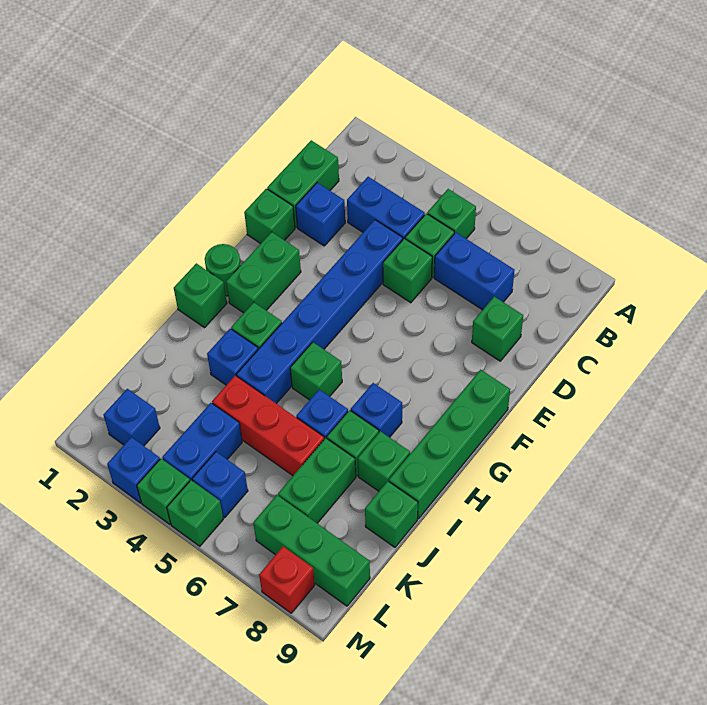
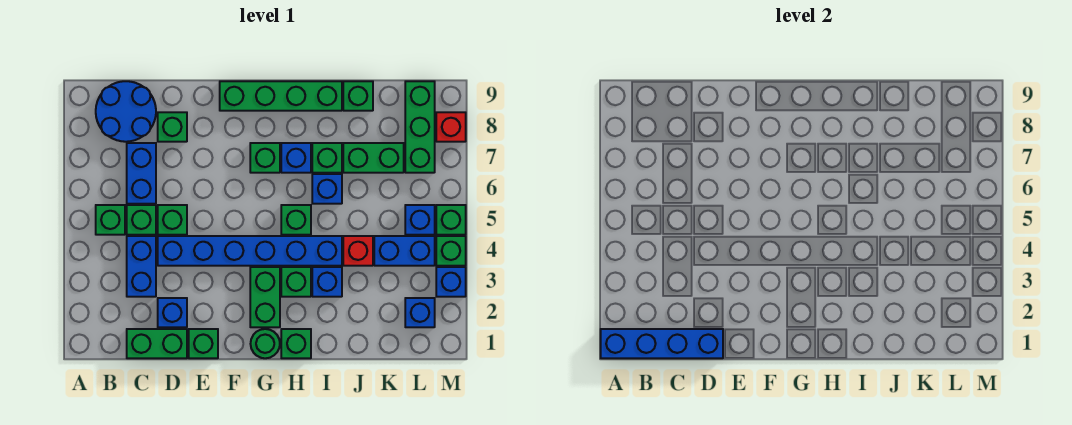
none -> blue brick A1:D1 level 2
none -> blue round brick B8:C9 level 1
green brick F2:G2 level 1 -> green brick G2:G3 level 1
green brick I8 level 1 -> green brick G7 level 1
red brick J4:J6 level 1 -> red brick J4 level 1

